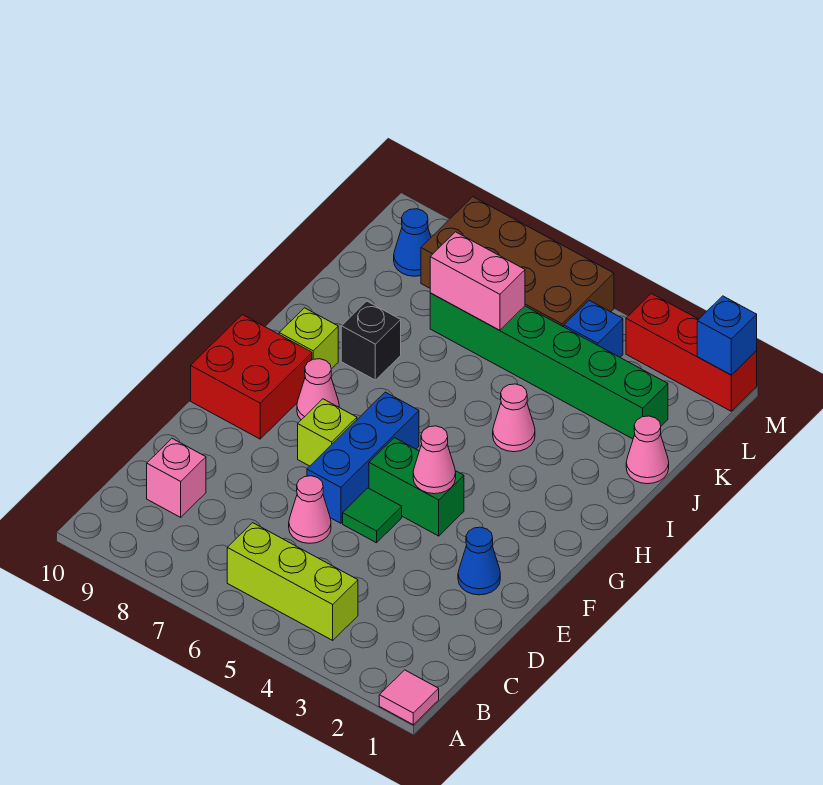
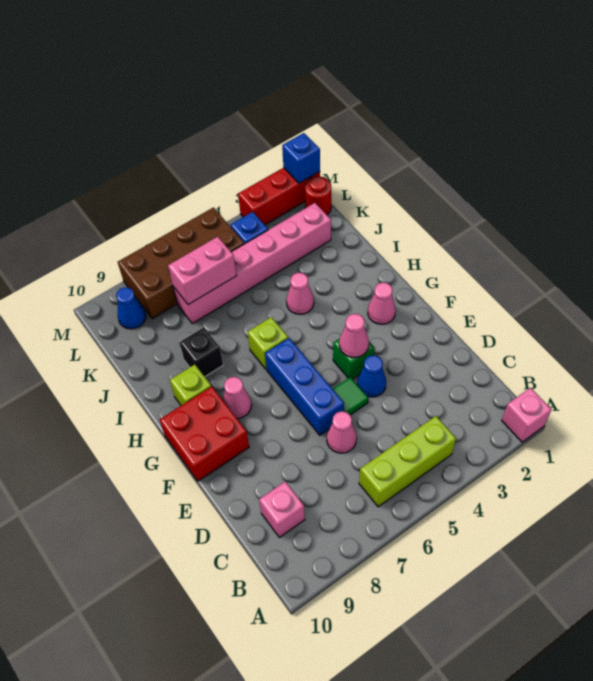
pink tile A1 level 1 -> pink brick A1 level 1
blue cone E2 level 1 -> blue cone E4 level 1
green brick F4:F5 level 1 -> green brick F4 level 1
lime brick F7 level 1 -> lime brick H6 level 1
pink cone J1 level 1 -> pink cone G2 level 1
green brick K2:K7 level 1 -> pink brick K2:K7 level 1
none -> red round brick L1 level 1

